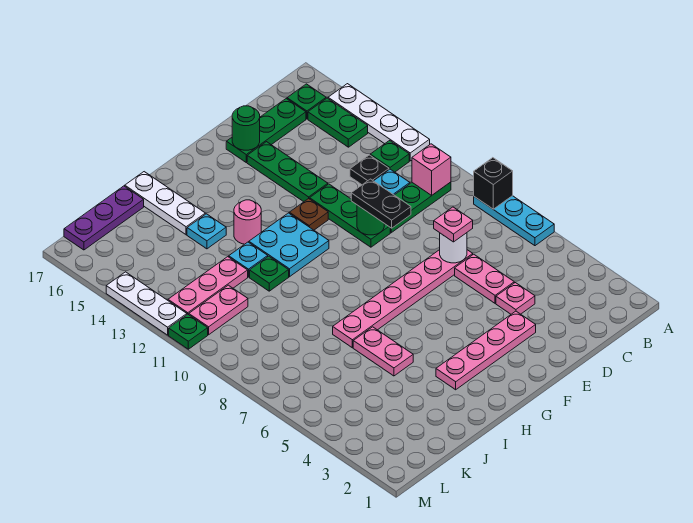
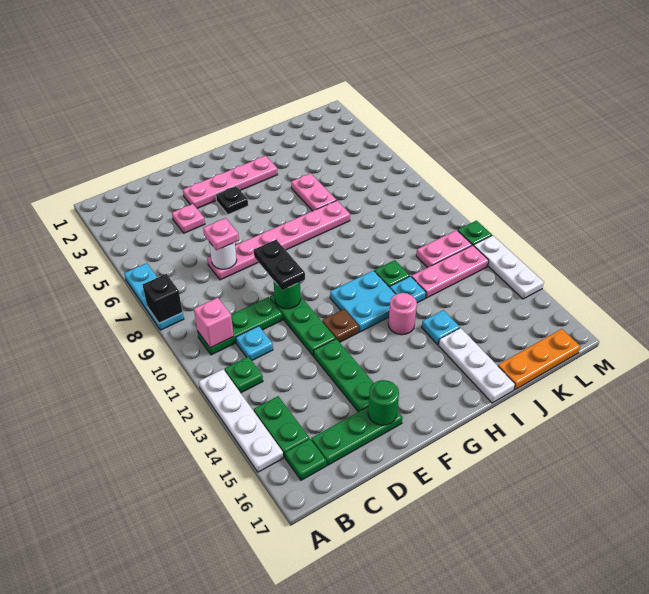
black plate C12 level 1 -> black plate F4 level 1
pink plate D5:D6 level 1 -> none
purple plate J17:L17 level 1 -> orange plate J17:L17 level 1

